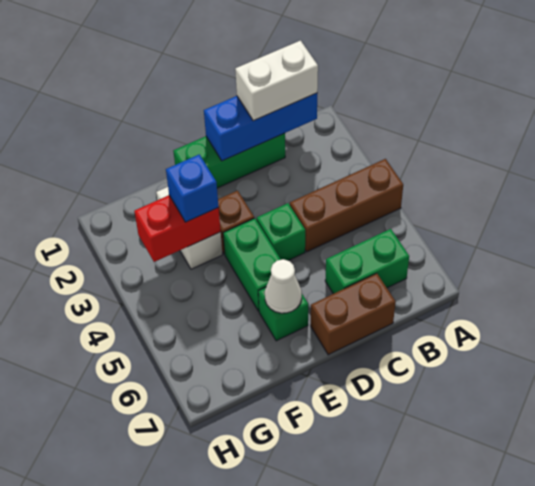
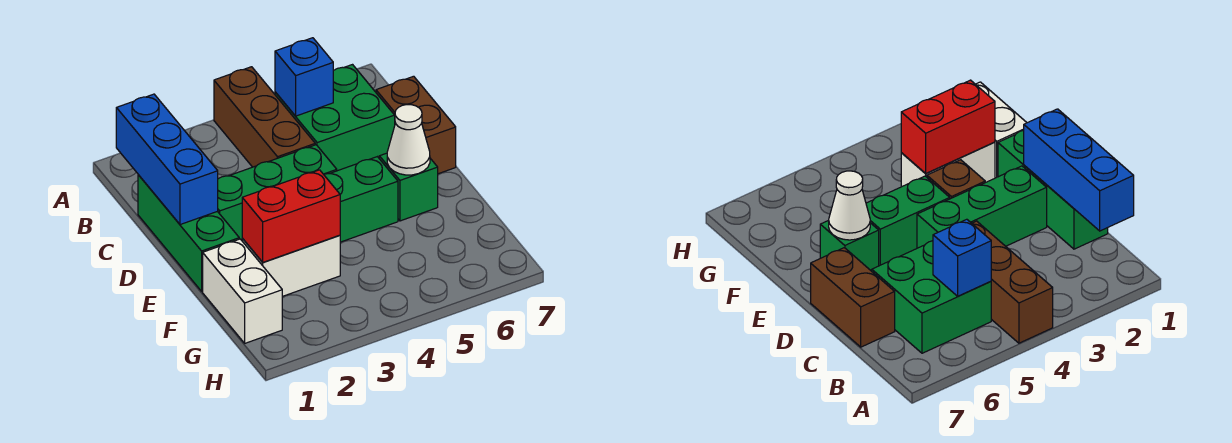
white brick B1:C1 level 3 -> white brick F1:G1 level 1
green brick B6:C6 level 1 -> green brick B5:C6 level 1
green brick D4 level 1 -> green brick D2:D4 level 1
red brick F3:G3 level 2 -> red brick F2:F3 level 2
blue brick F3 level 3 -> blue brick B5 level 2

